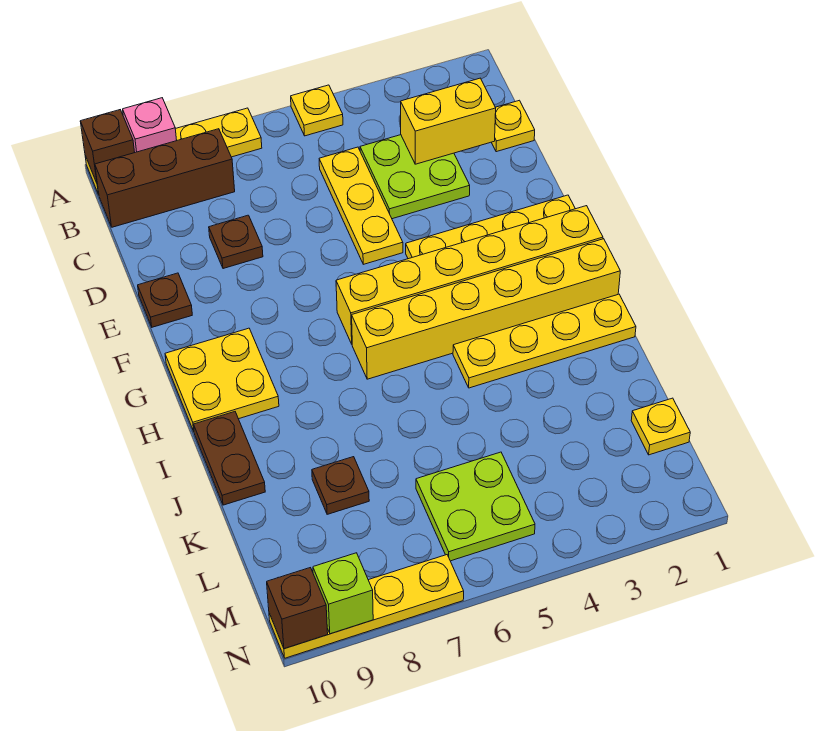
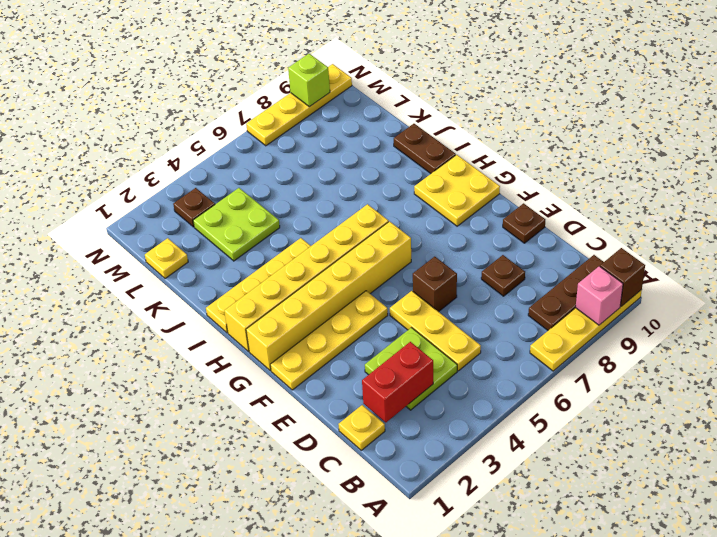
yellow plate A5 level 1 -> none
brown brick B8:B10 level 1 -> brown plate B8:B10 level 1
yellow brick C2:C3 level 2 -> red brick C2:C3 level 2
brown plate K8 level 1 -> brown plate M3 level 1
lime plate L5:M6 level 1 -> lime plate K3:L4 level 1
brown brick N10 level 2 -> brown brick E6 level 1

